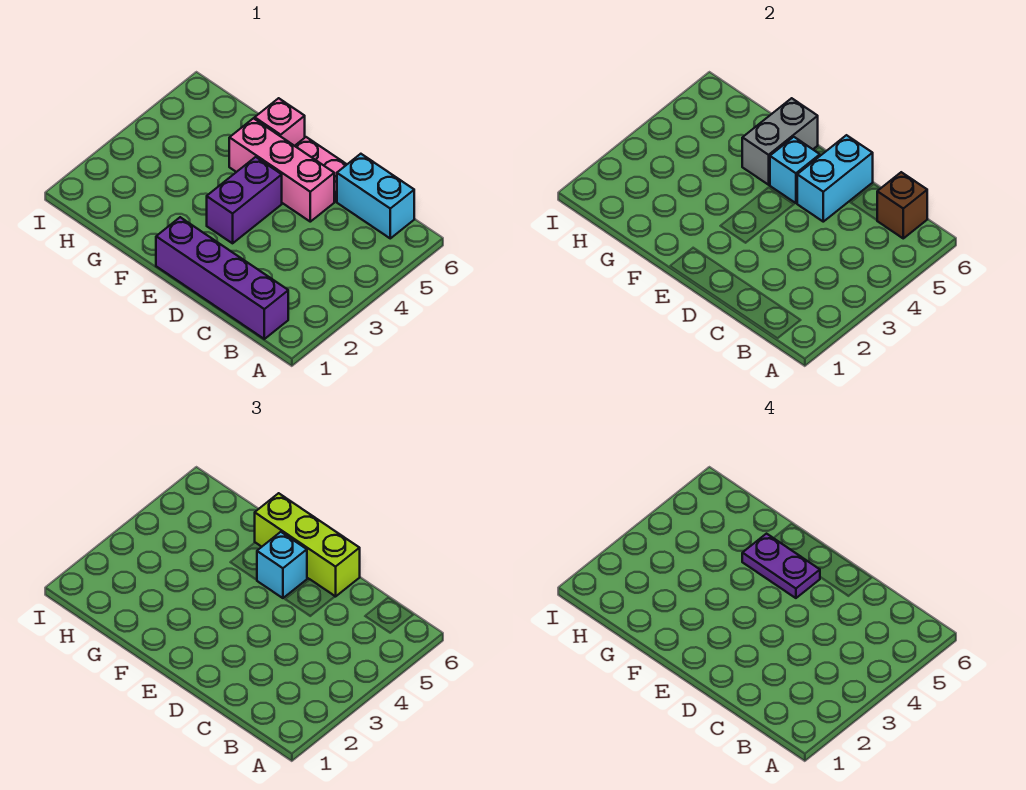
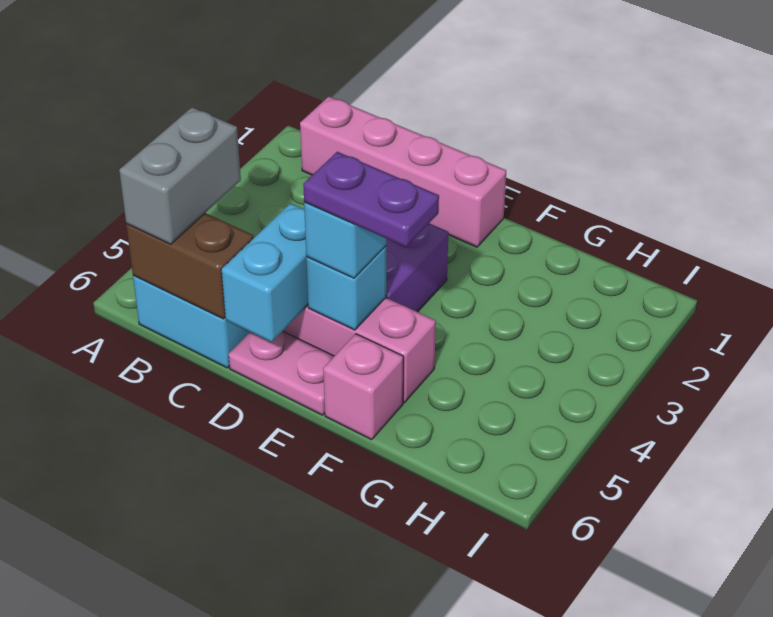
purple brick B1:E1 level 1 -> pink brick B1:E1 level 1
brown brick B6 level 2 -> brown brick B6:C6 level 2
lime brick D6:F6 level 3 -> none
grey brick F5:F6 level 2 -> grey brick B5:B6 level 3

